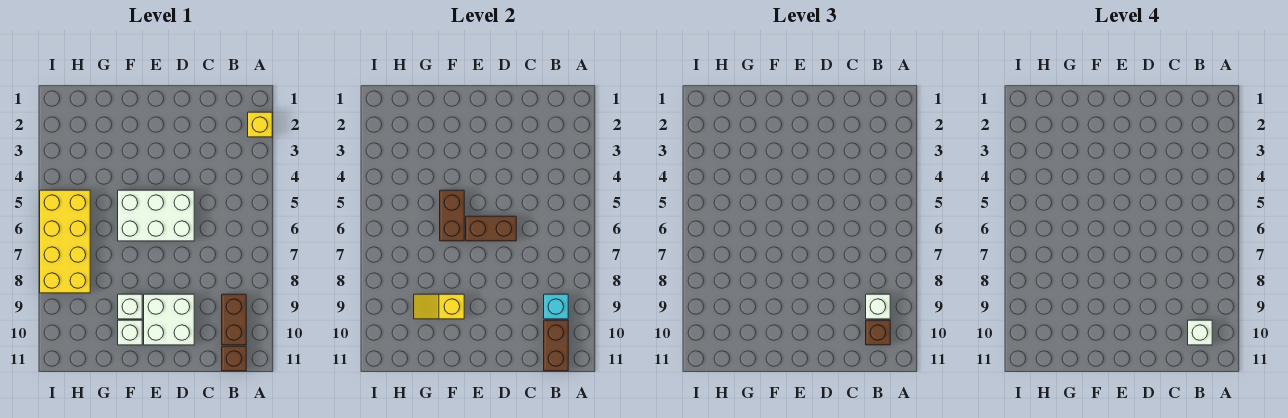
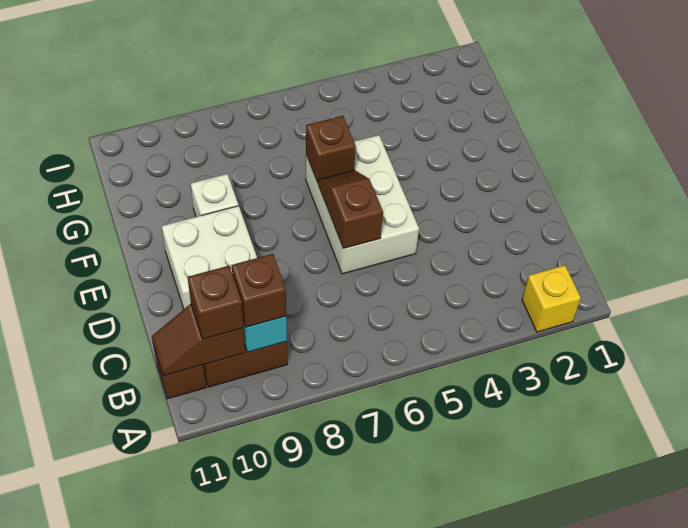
white brick B9 level 3 -> brown brick B9 level 3
brown brick B10:B11 level 2 -> brown slope B10:B11 level 2 top 10
white brick B10 level 4 -> none
brown brick D6:E6 level 2 -> brown slope D6:E6 level 2 top D
brown brick F5:F6 level 2 -> brown brick F6 level 2
yellow slope F9:G9 level 2 top F -> none
white brick F10 level 1 -> none
yellow brick H5:I8 level 1 -> none

